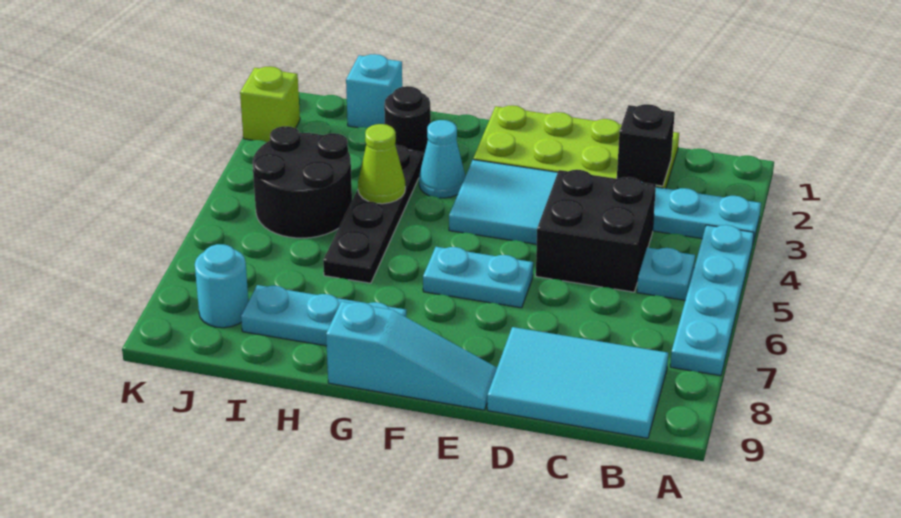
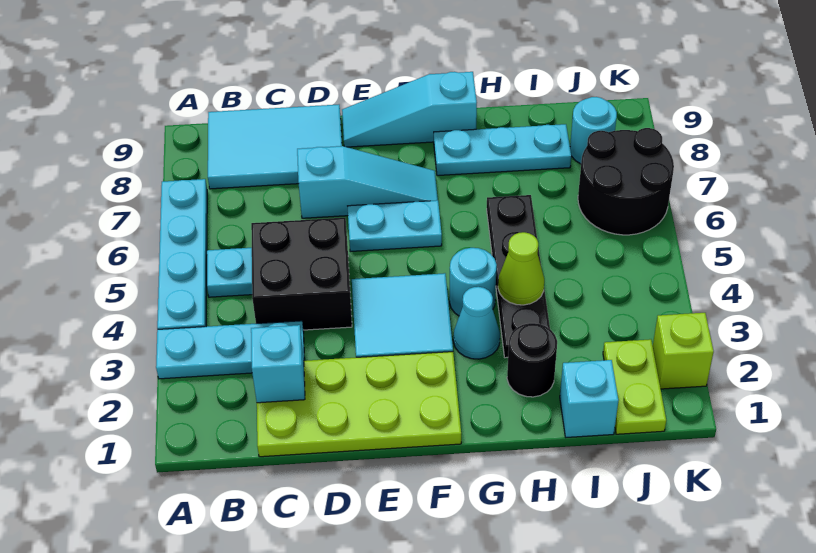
black brick C2 level 2 -> cyan brick C2 level 2
none -> cyan slope D7:F7 level 1 top D
none -> cyan round brick G4 level 1
black round brick I4:J5 level 1 -> black round brick J6:K7 level 1
none -> lime plate J1:J2 level 1

